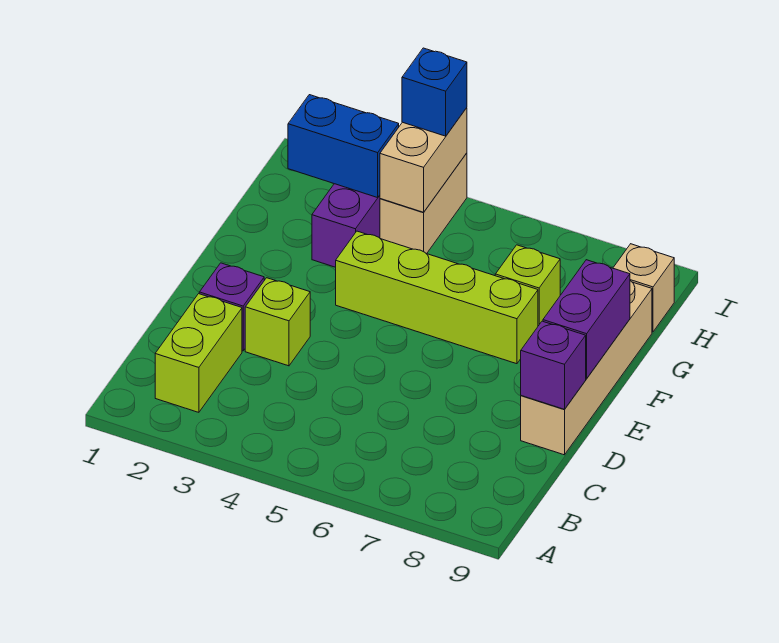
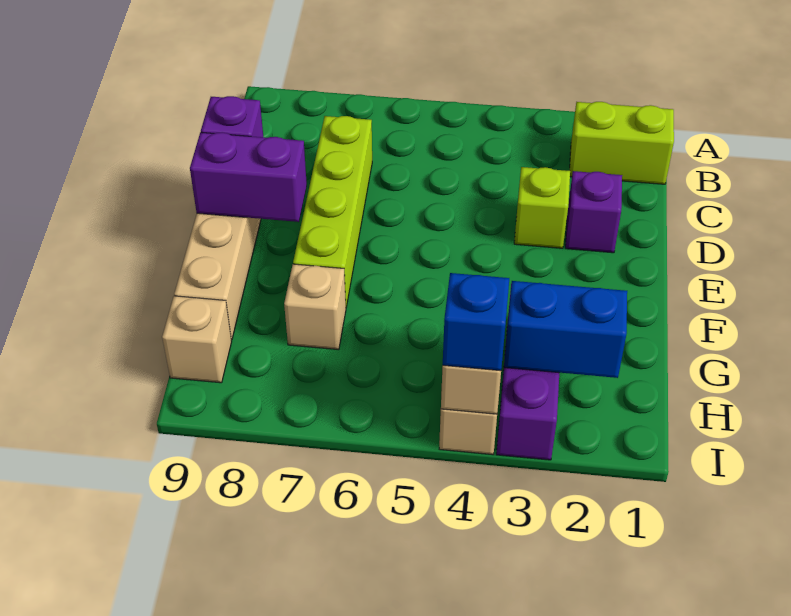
lime brick B2:C2 level 1 -> lime brick B1:B2 level 1
purple brick E9:F9 level 2 -> purple brick E8:E9 level 2
lime brick F4:F7 level 1 -> lime brick C7:F7 level 1
lime brick G7 level 1 -> tan brick G7 level 1

